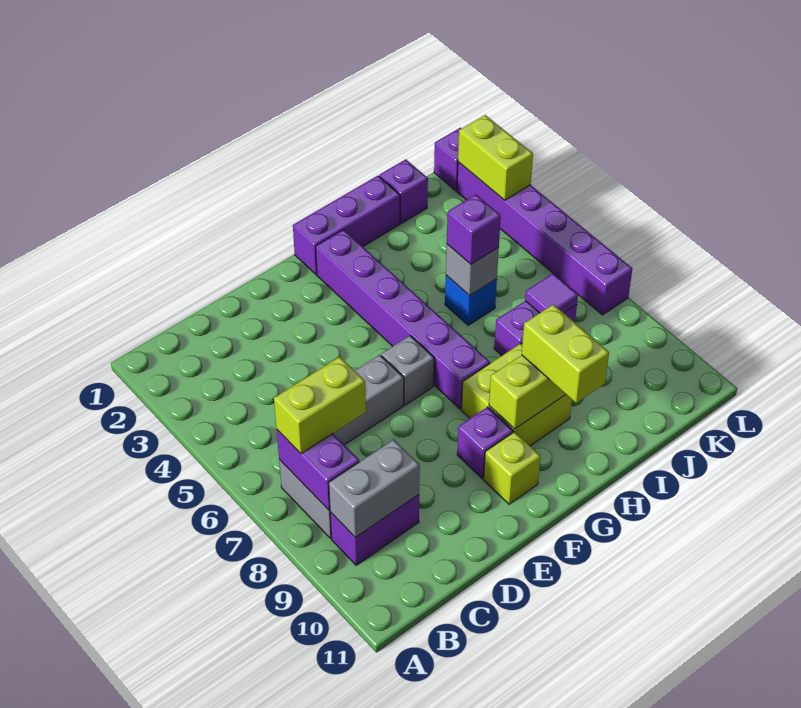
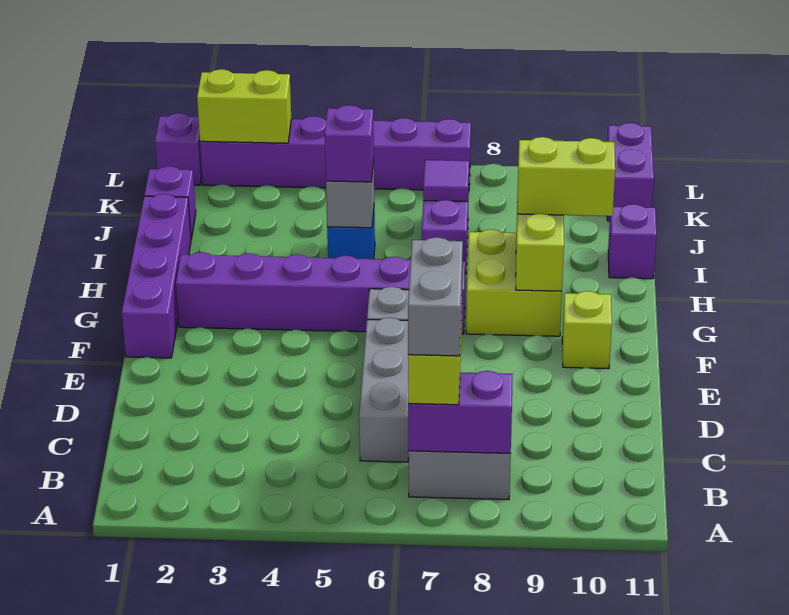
purple brick B9:C9 level 1 -> purple brick K11:L11 level 1
grey brick B9:C9 level 2 -> grey brick B7:C7 level 4
purple brick F9 level 1 -> purple brick I11 level 1
purple brick G1:I1 level 1 -> purple brick F1:I1 level 1

